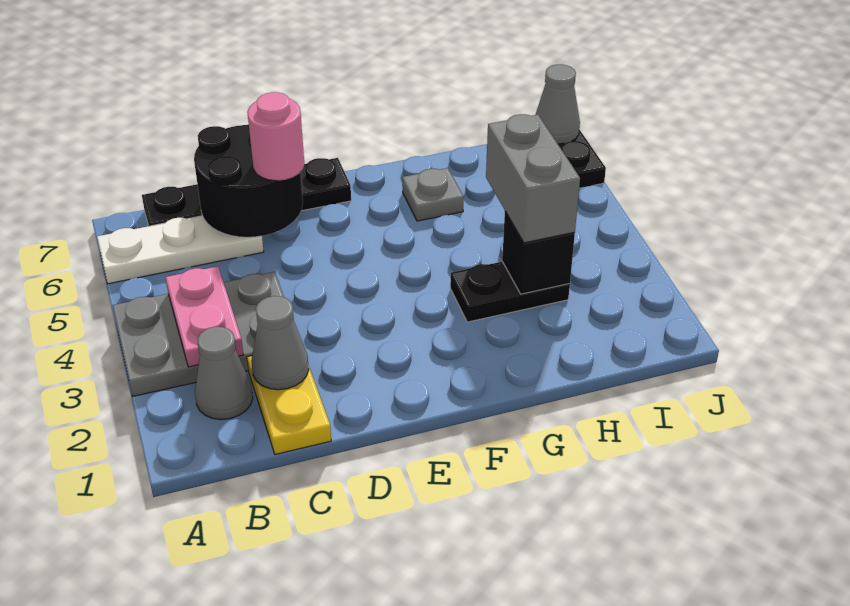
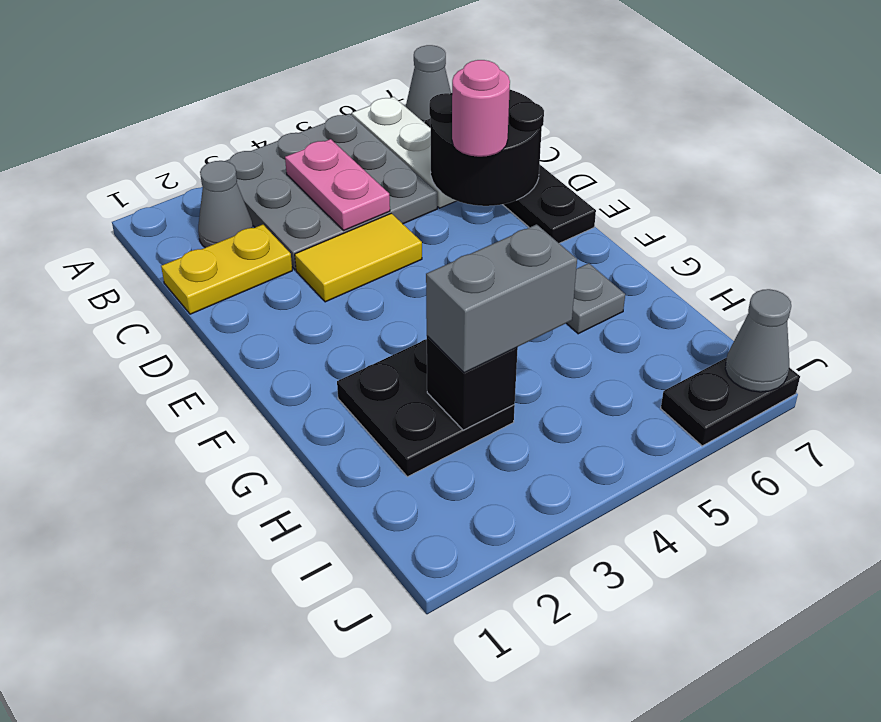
grey plate A3:C4 level 1 -> grey plate A3:C5 level 1
pink plate B3:B4 level 2 -> pink plate B4:C4 level 2
grey cone C2 level 2 -> grey cone A7 level 1
none -> yellow tile D3:D4 level 1
black plate G3:H3 level 1 -> black plate G2:H3 level 1

